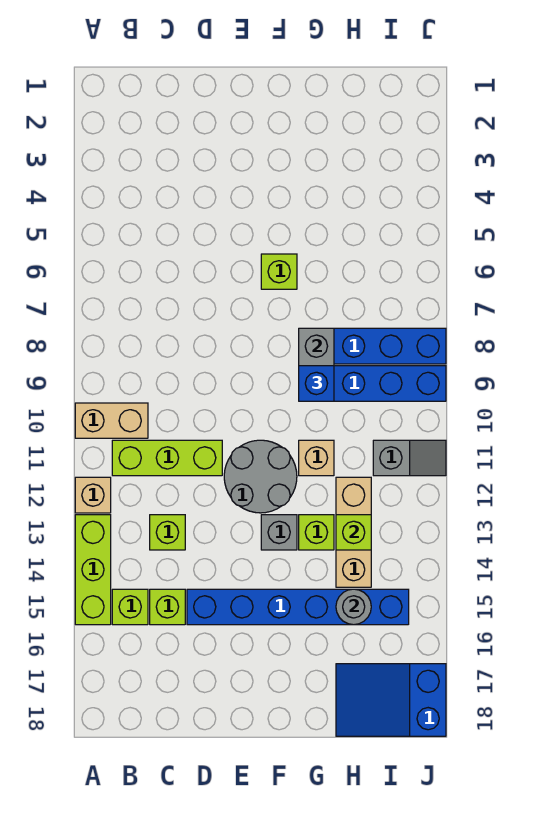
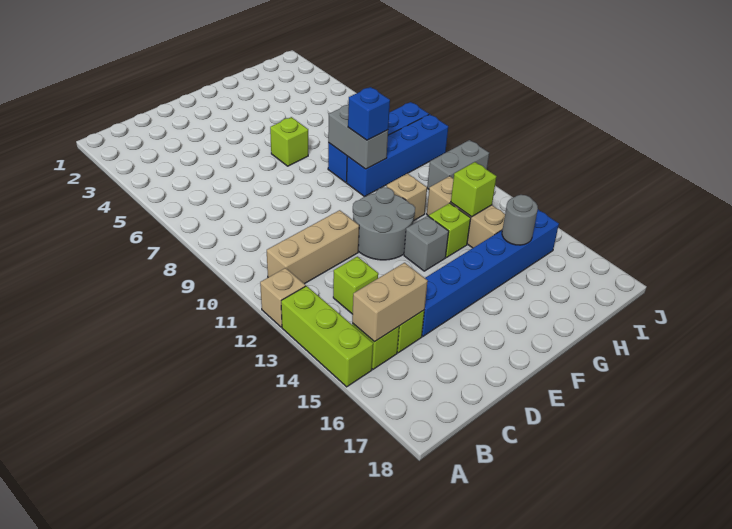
tan brick A10:B10 level 1 -> tan brick B15:C15 level 2
lime brick B11:D11 level 1 -> tan brick B11:D11 level 1
blue slope H17:J18 level 1 top J -> none
grey slope I11:J11 level 1 top I -> grey brick I11:J11 level 1

